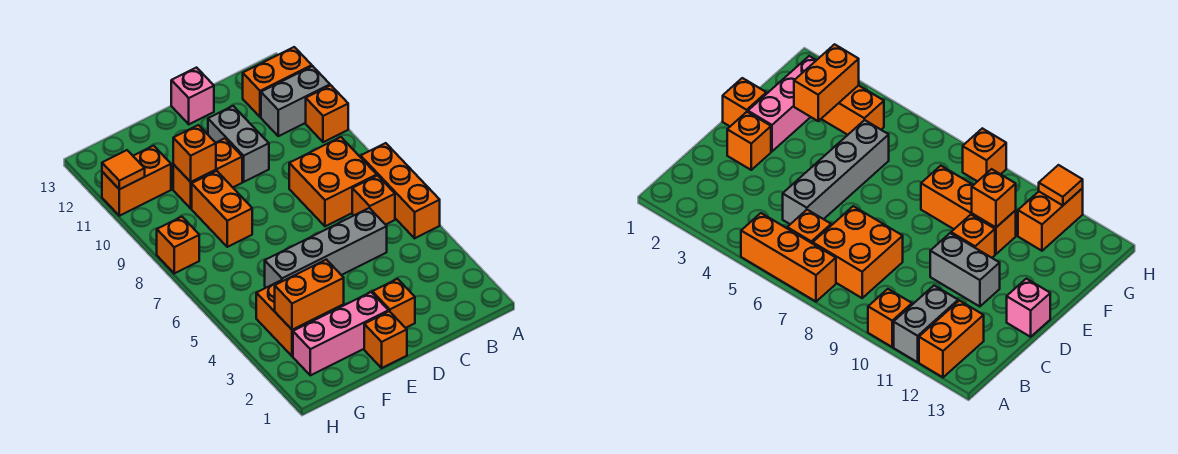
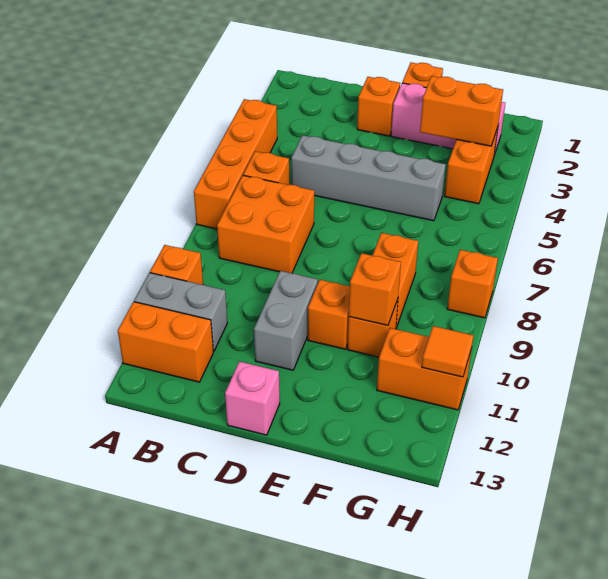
orange brick A5:A7 level 1 -> orange brick A4:A7 level 1

